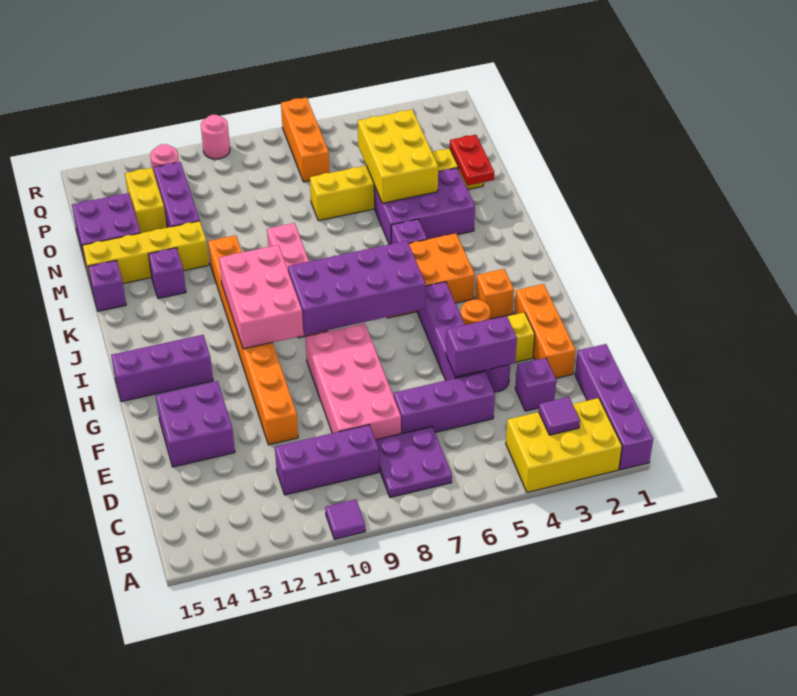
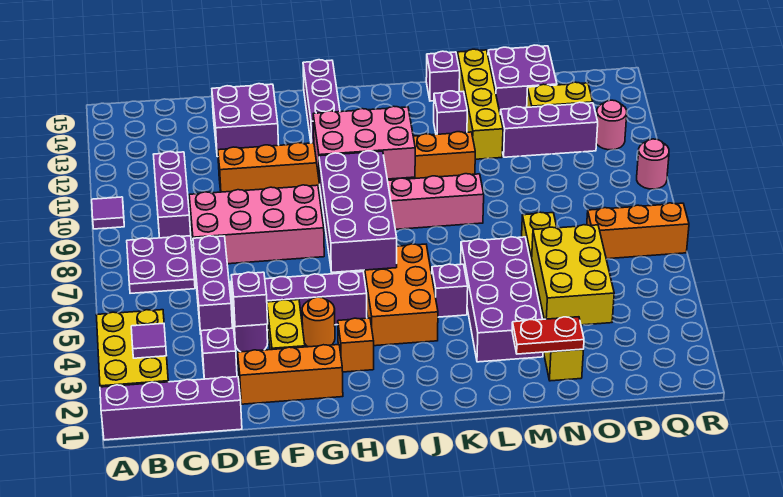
purple brick E4:E5 level 2 -> purple brick E4 level 2
purple brick L3:M5 level 1 -> purple brick L3:M6 level 1
yellow brick M4:O5 level 2 -> yellow brick N3:O5 level 2

